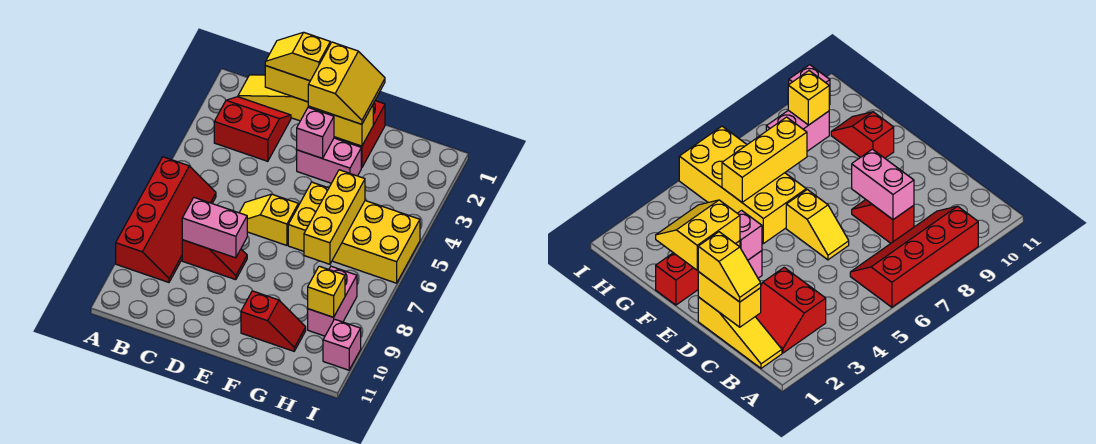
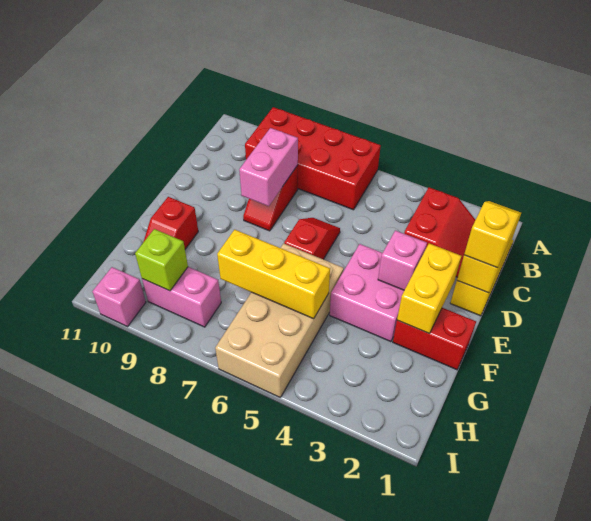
red slope A6:B9 level 1 top A -> red brick A6:B9 level 1
yellow slope D6:E6 level 1 top E -> red slope D6:E6 level 1 top E
yellow slope E1:F2 level 3 top E -> none
pink brick E3:F3 level 1 -> pink brick E3:F4 level 1
yellow brick F5:I6 level 1 -> tan brick F5:I6 level 1
yellow brick H9 level 2 -> lime brick H9 level 2

